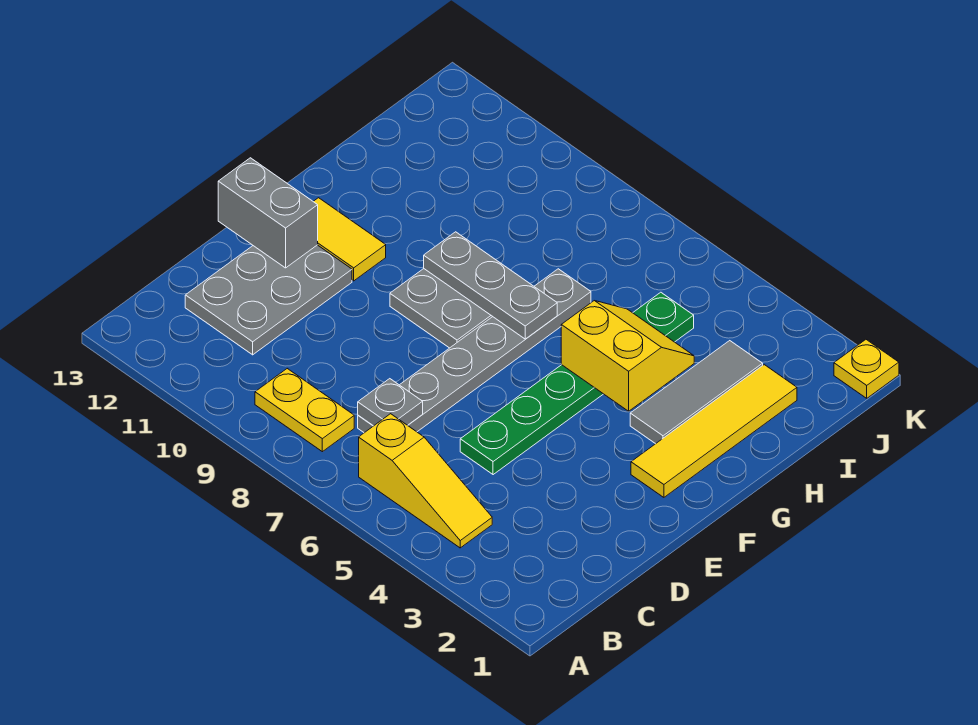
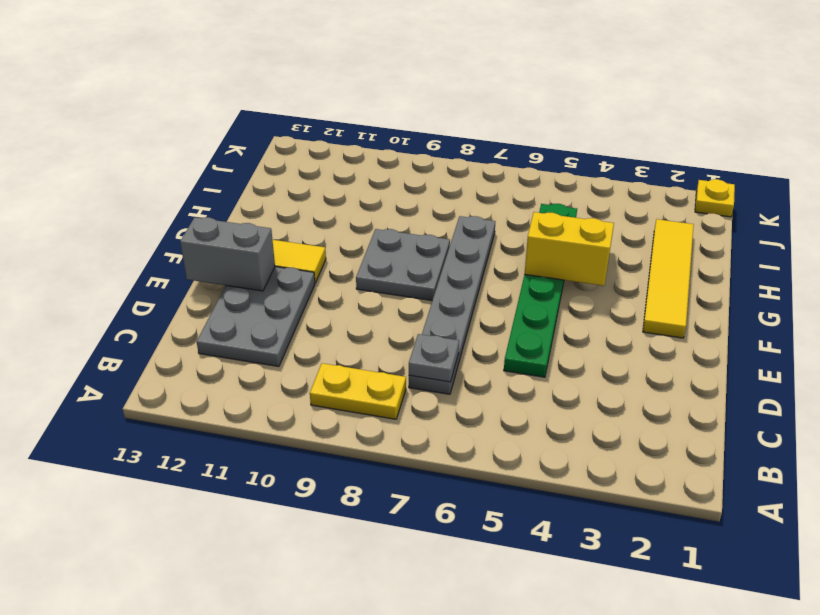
yellow slope B4:B6 level 1 top 6 -> none
grey tile G3:I3 level 1 -> none
grey plate G7:G9 level 2 -> none

